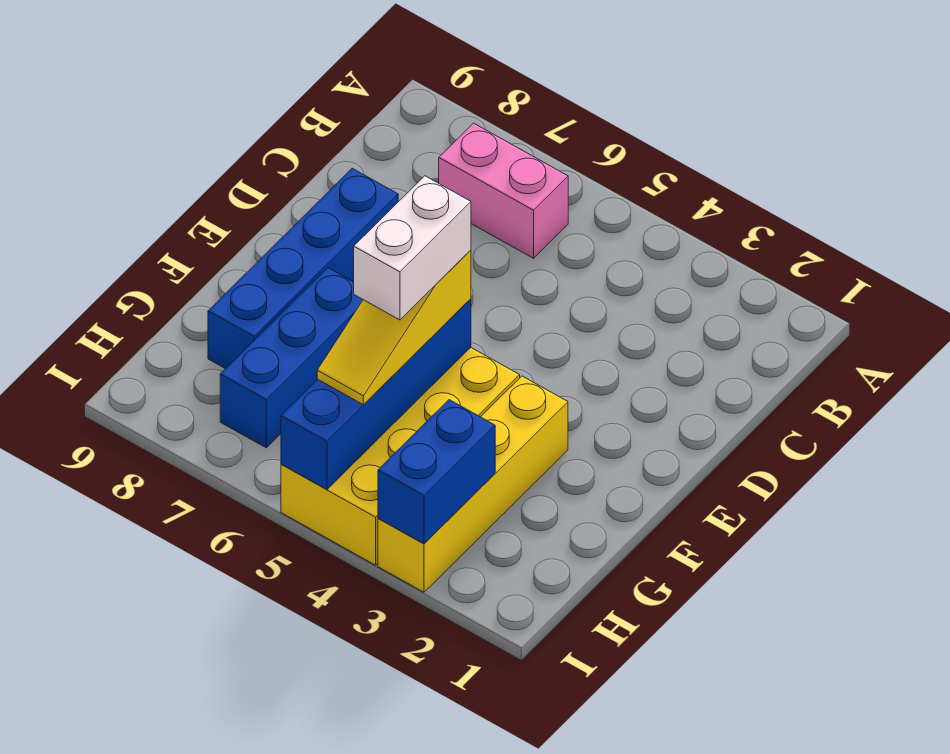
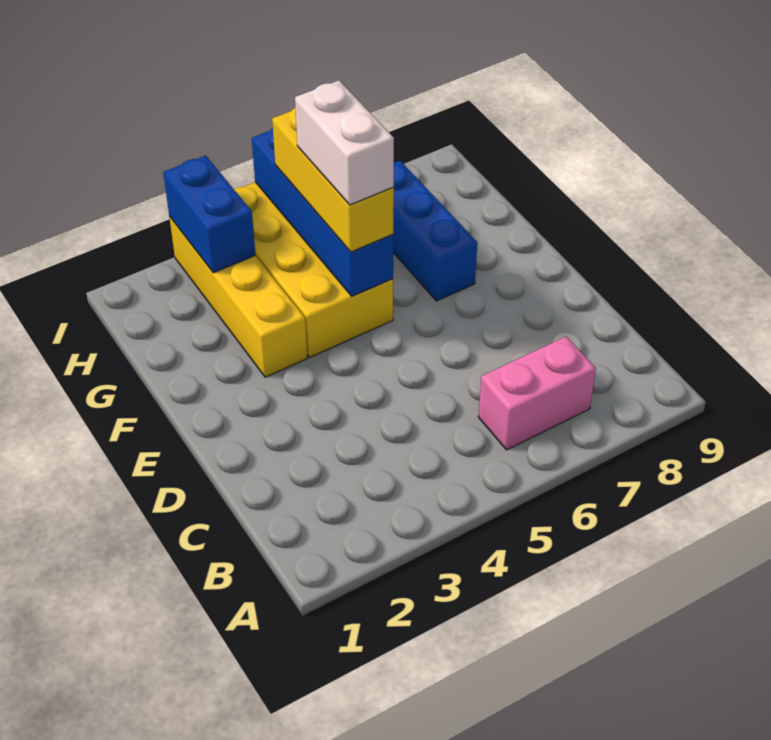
blue brick D8:G8 level 1 -> none
yellow slope F5:H5 level 3 top F -> yellow brick F5:H5 level 3

